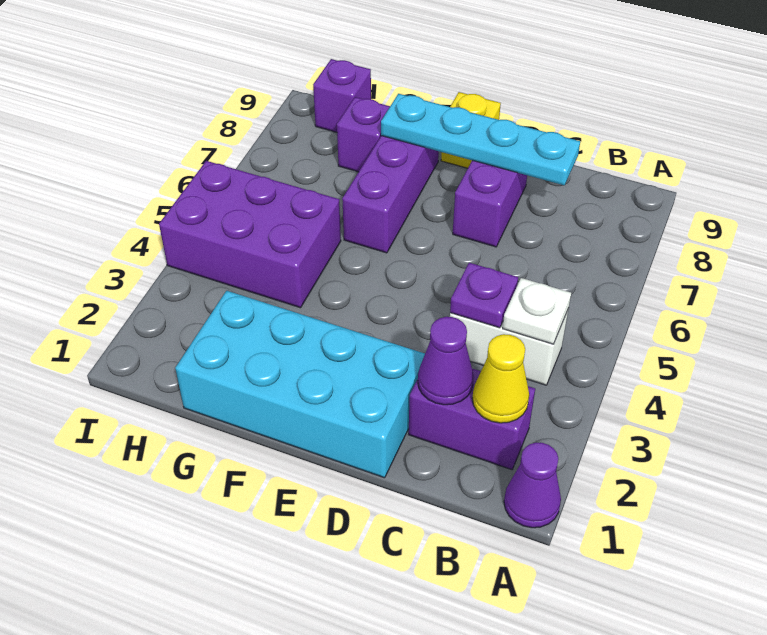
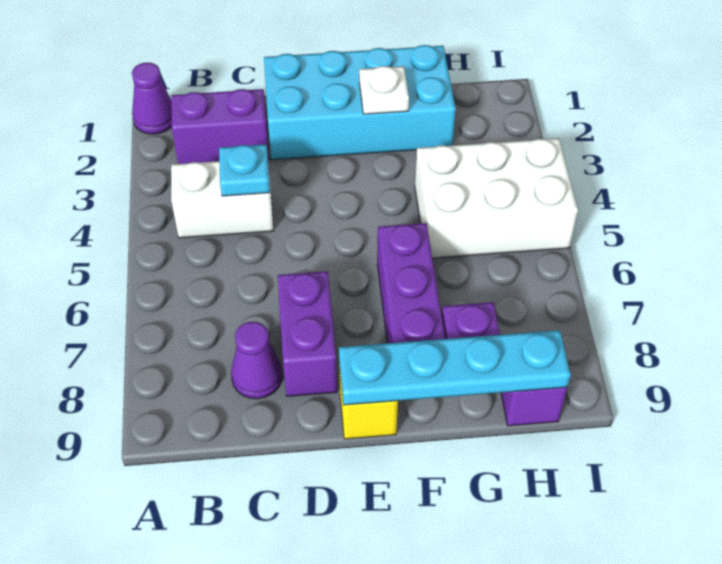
yellow cone B2 level 2 -> none
white plate B4 level 2 -> white plate F2 level 2
purple cone C2 level 2 -> purple cone C8 level 1
purple plate C4 level 2 -> cyan plate C4 level 2
cyan plate C8:F8 level 2 -> cyan plate E9:H9 level 2
purple brick G4:I5 level 1 -> white brick G4:I5 level 1

